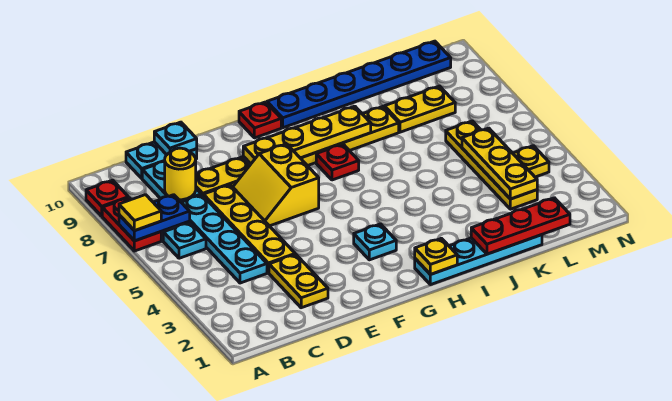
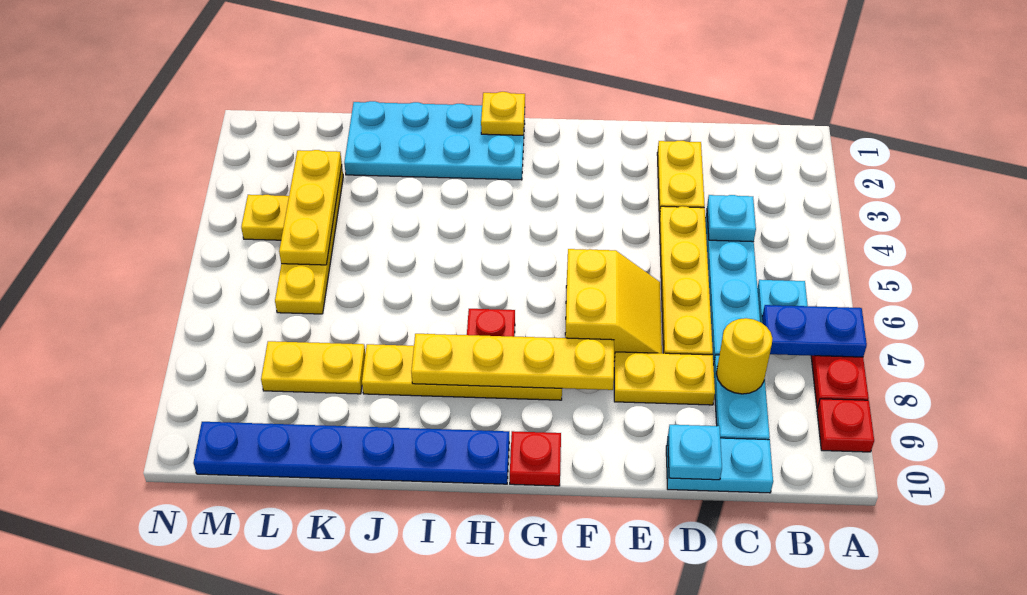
yellow tile A7 level 3 -> none
cyan plate G3 level 1 -> cyan plate C4 level 2
cyan plate H1:K1 level 1 -> cyan plate H1:K2 level 1
red plate J1:L1 level 2 -> none

